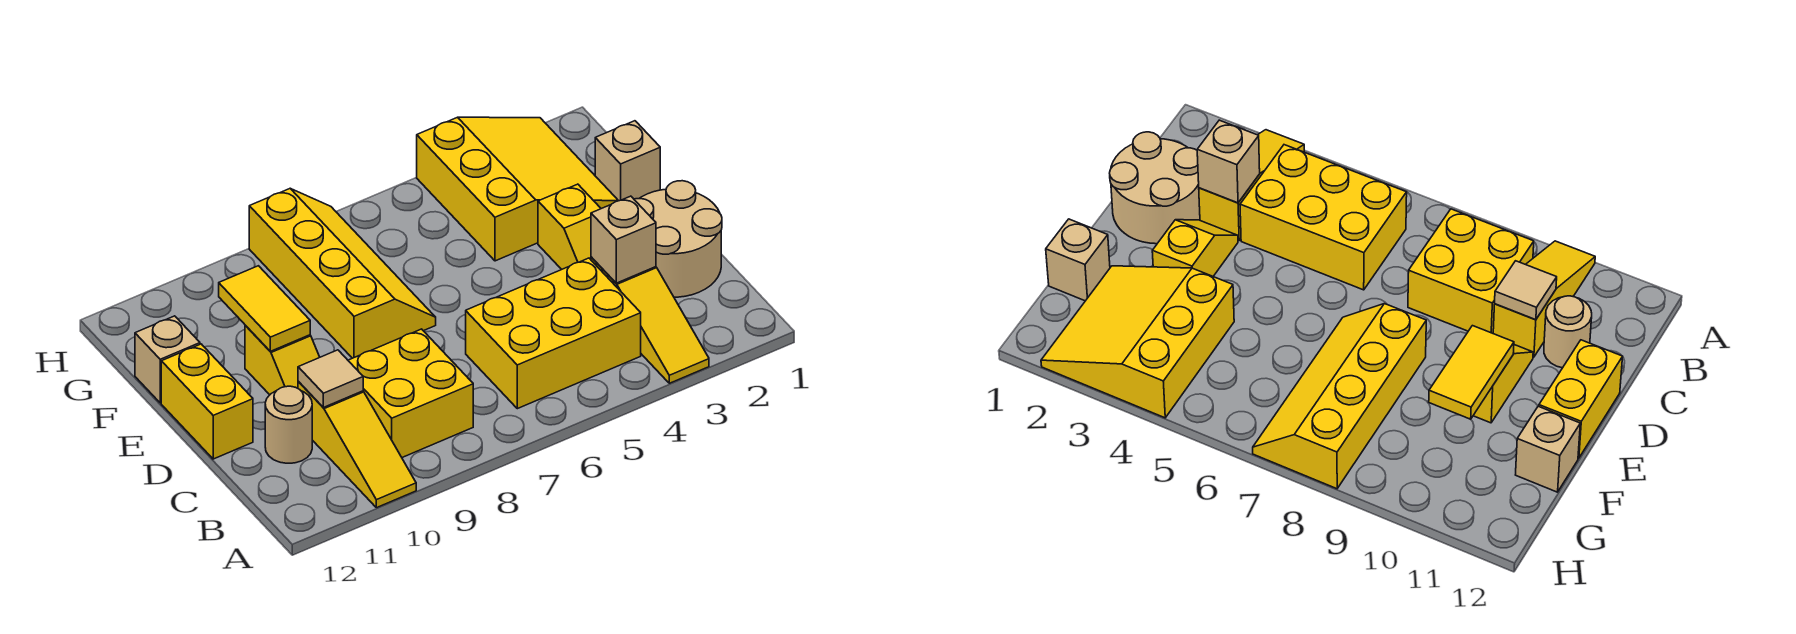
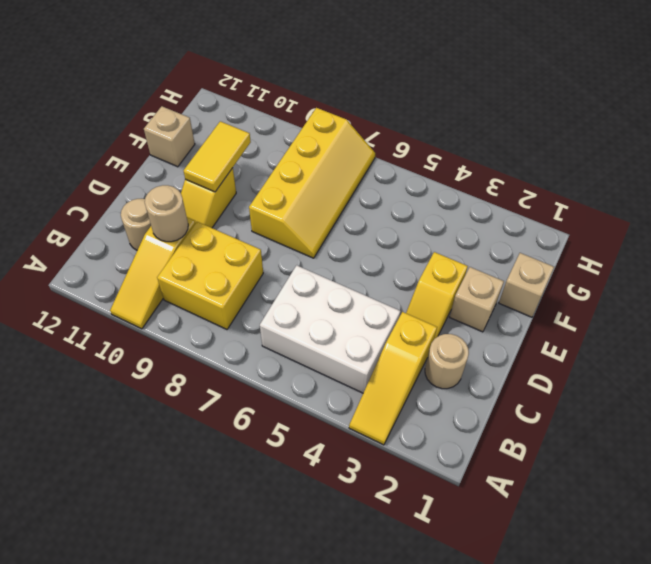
yellow brick B4:C6 level 1 -> white brick B4:C6 level 1
tan round brick C1:D2 level 1 -> tan round brick C2 level 1
tan brick C3 level 2 -> tan brick E2 level 1
tan tile C10 level 2 -> tan round brick C10 level 2
yellow brick D12:E12 level 1 -> none
yellow slope F2:H4 level 1 top 4 -> none

